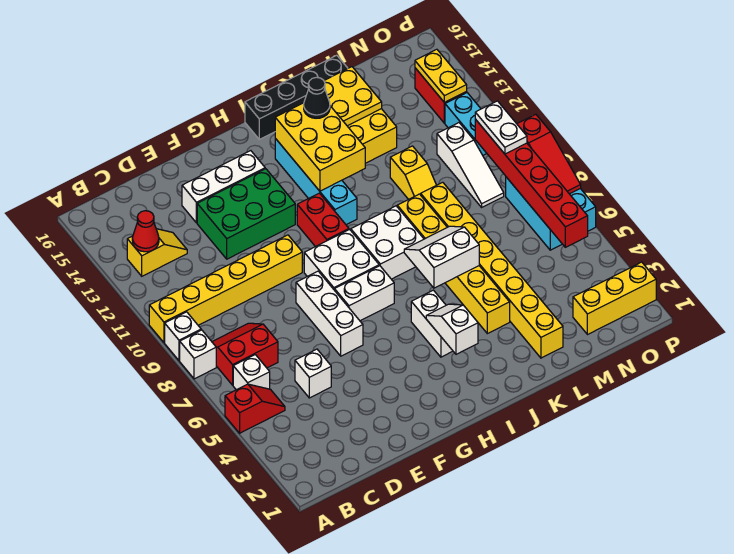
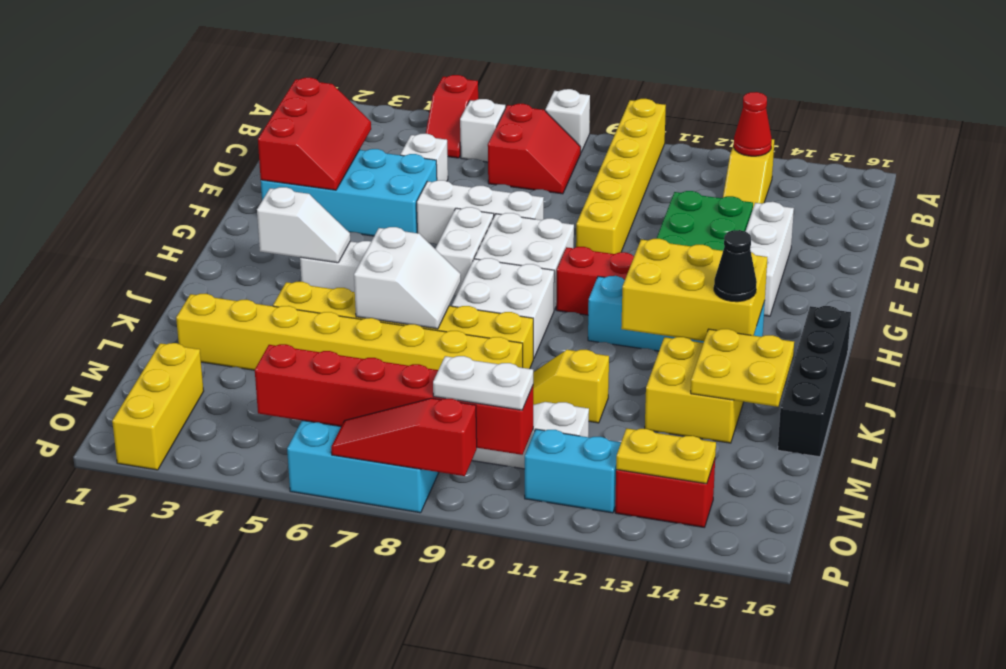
white brick A9 level 1 -> none
none -> red slope D2:F3 level 2 top 2
none -> cyan brick E2:F5 level 1

